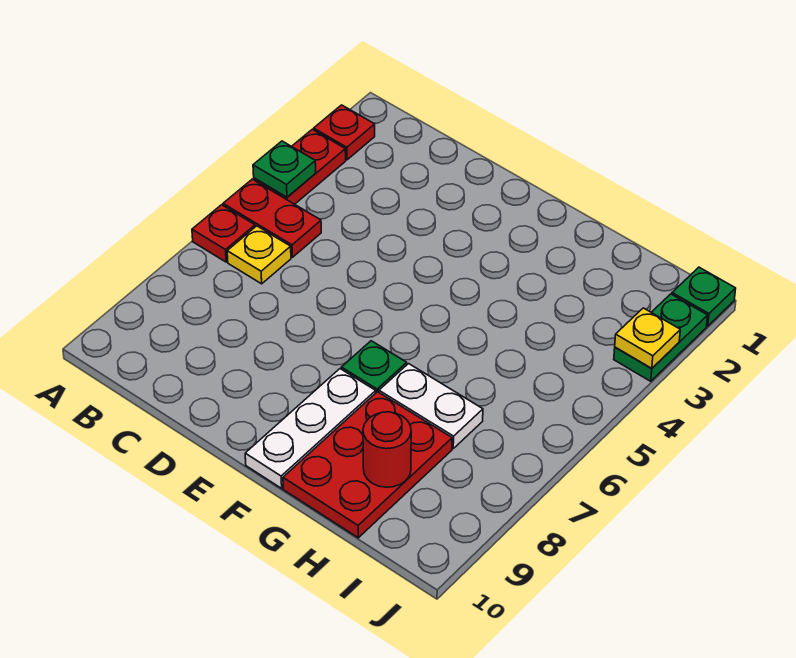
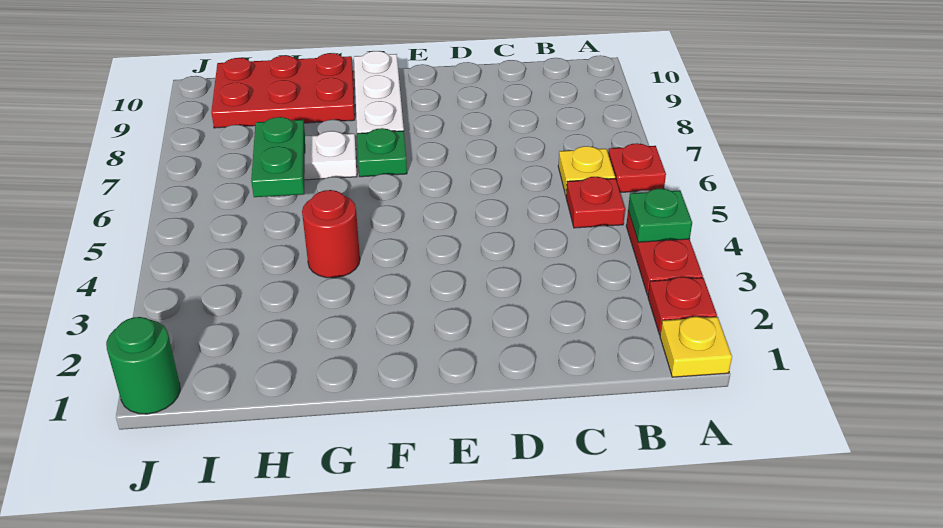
red plate A5:B5 level 1 -> red plate B5 level 1
red plate G8:H10 level 1 -> red plate G9:I10 level 1
red round brick H9 level 2 -> red round brick G4 level 1
green plate J1 level 1 -> green round brick J1 level 1
green plate J2:J3 level 1 -> green plate H6:H7 level 2
yellow plate J3 level 2 -> yellow plate A1 level 1

